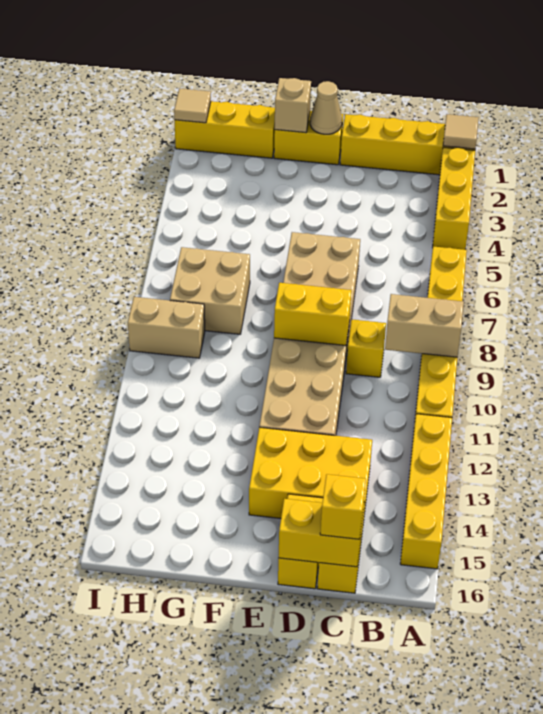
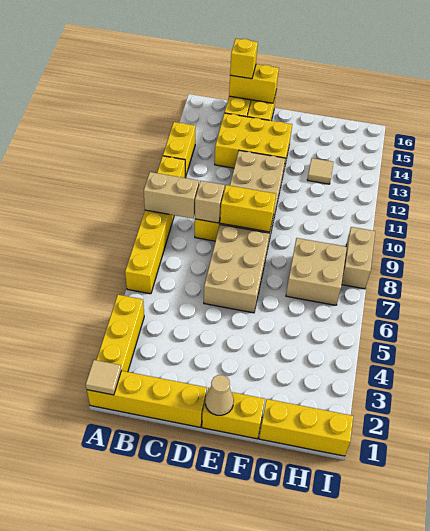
yellow brick A12:A15 level 1 -> yellow brick A12:A13 level 1
tan brick F1 level 2 -> tan brick C9 level 2
tan brick H9:I9 level 1 -> tan brick I8:I9 level 1
tan tile I1 level 2 -> tan tile G13 level 1

